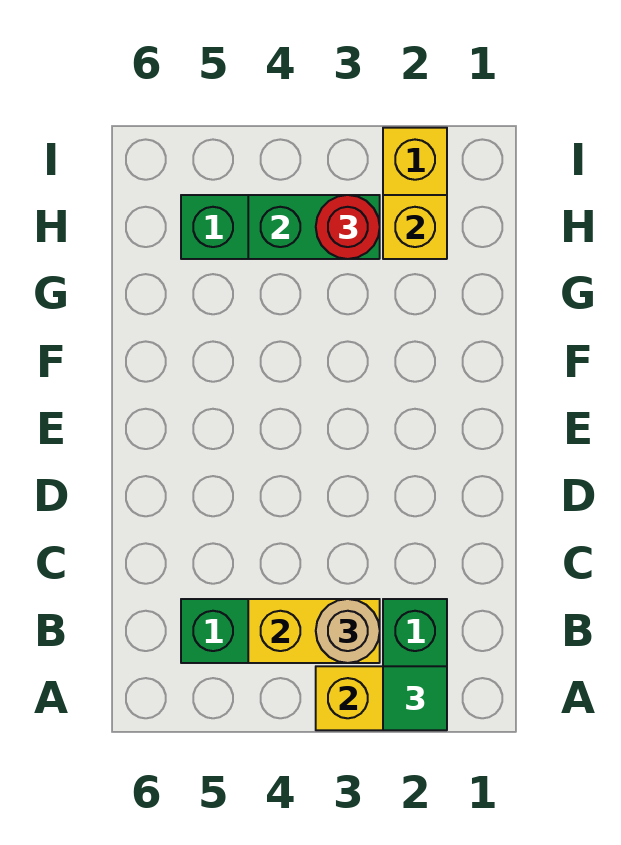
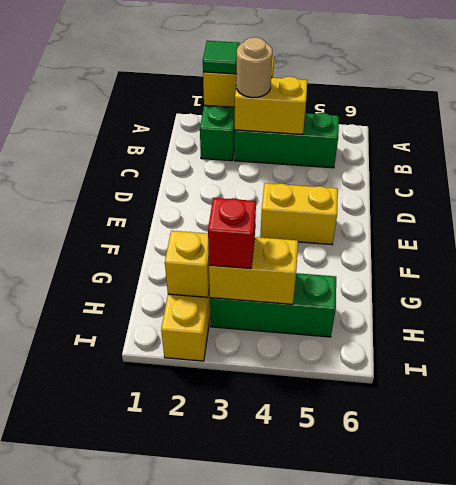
none -> yellow brick E4:E5 level 1
green brick H3:H4 level 2 -> yellow brick H3:H4 level 2
red round brick H3 level 3 -> red brick H3 level 3

